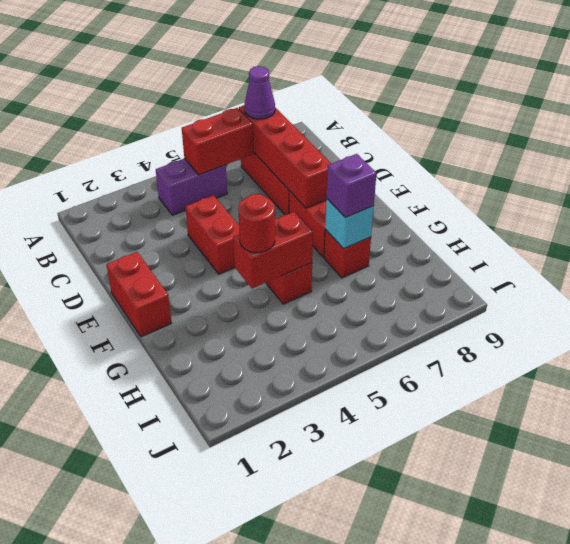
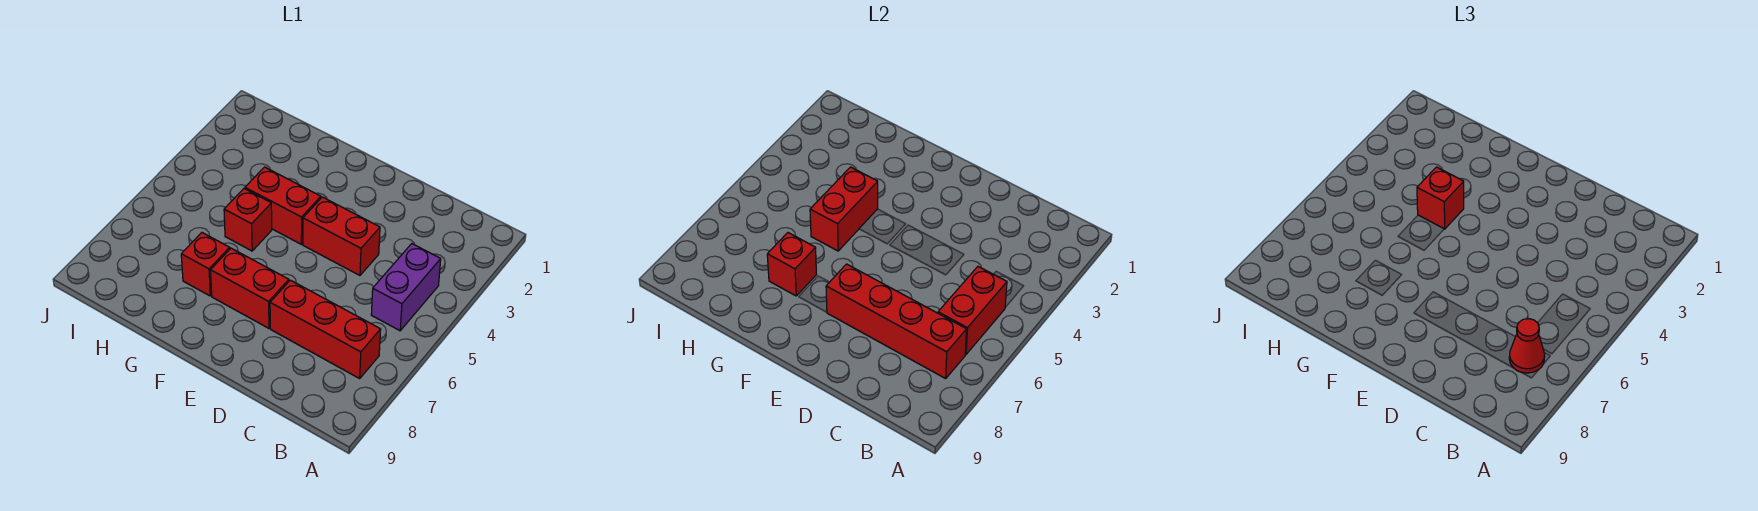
purple cone B7 level 3 -> red cone B7 level 3
red brick E1:F1 level 1 -> red brick F4:G4 level 1
red round brick G4 level 3 -> red brick G4 level 3
cyan brick G7 level 2 -> red brick G7 level 2
purple brick G7 level 3 -> none

